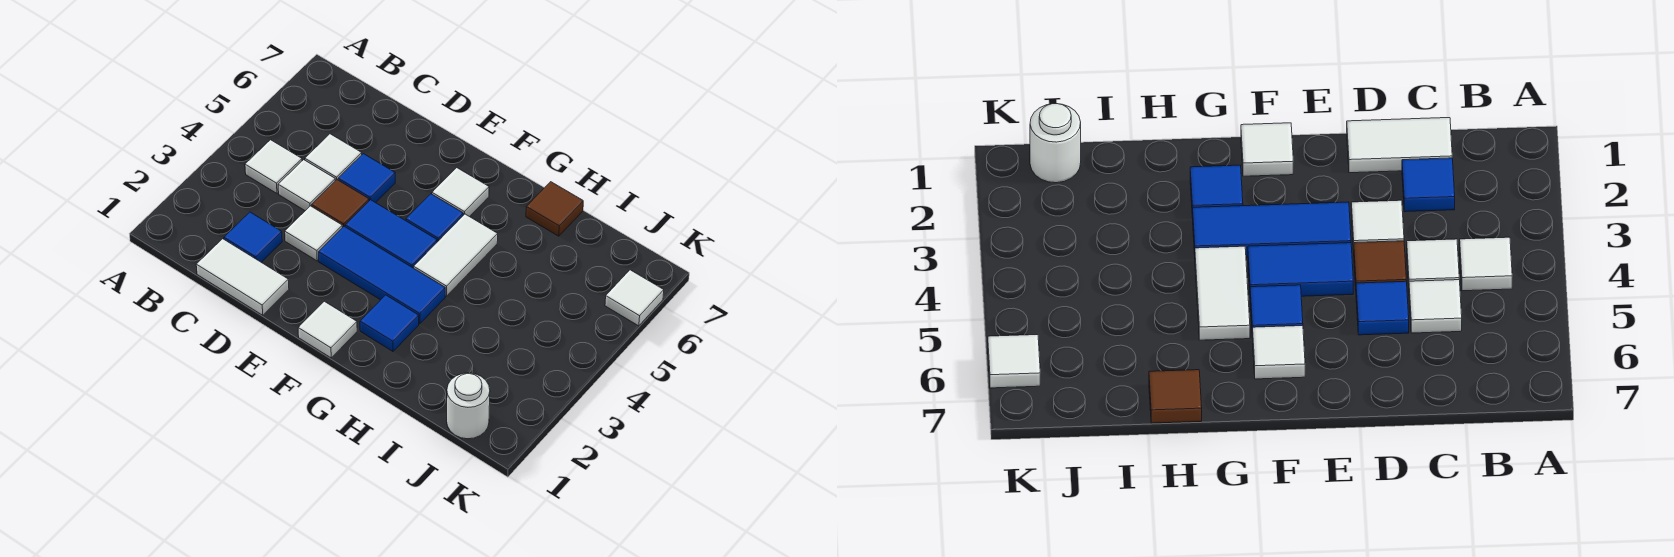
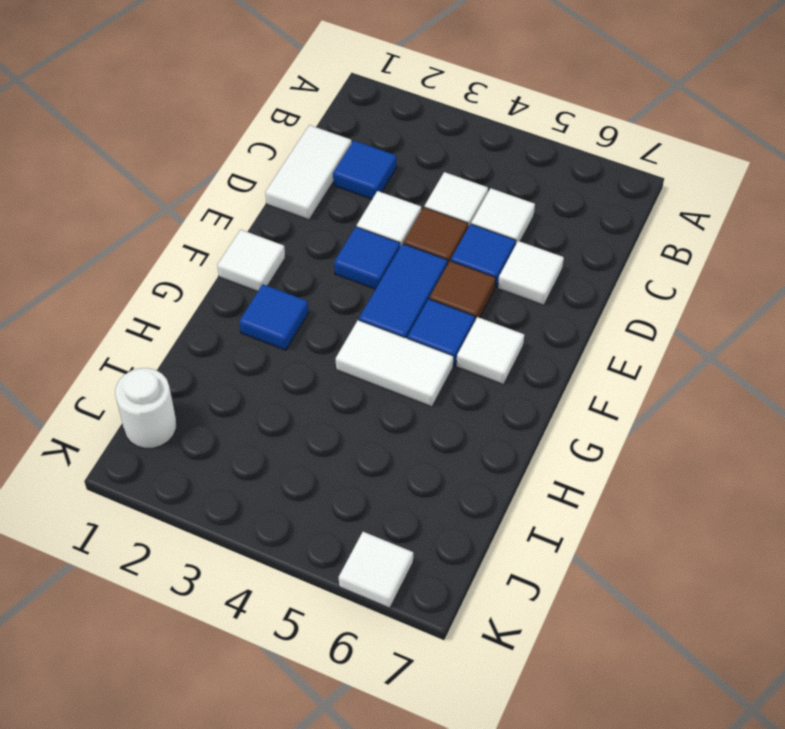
white tile B4 level 1 -> white tile D6 level 1
blue tile E3:G3 level 1 -> blue tile E3 level 1
brown tile H7 level 1 -> brown tile E5 level 1

